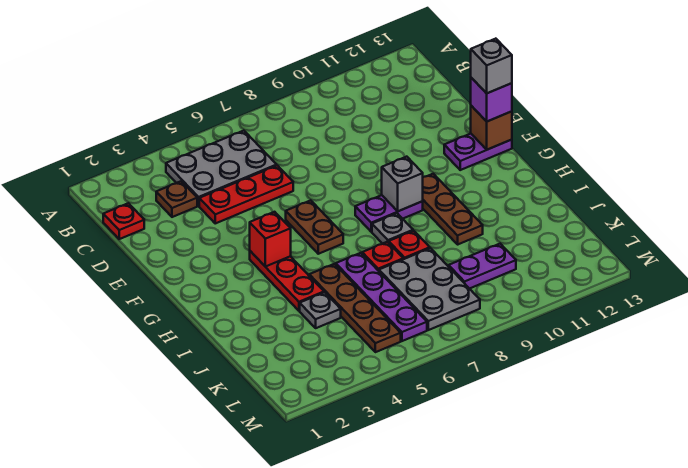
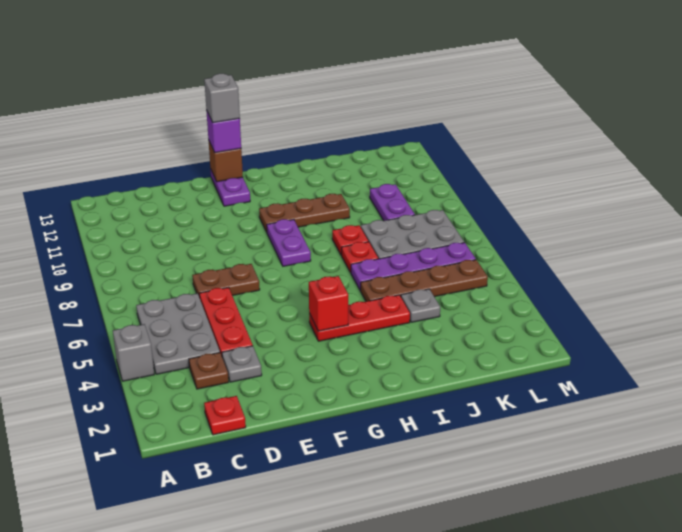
brown plate F6:G6 level 1 -> brown plate D7:E7 level 1
grey brick G9 level 2 -> grey brick A4 level 1
grey plate H8 level 1 -> grey plate D3 level 1

